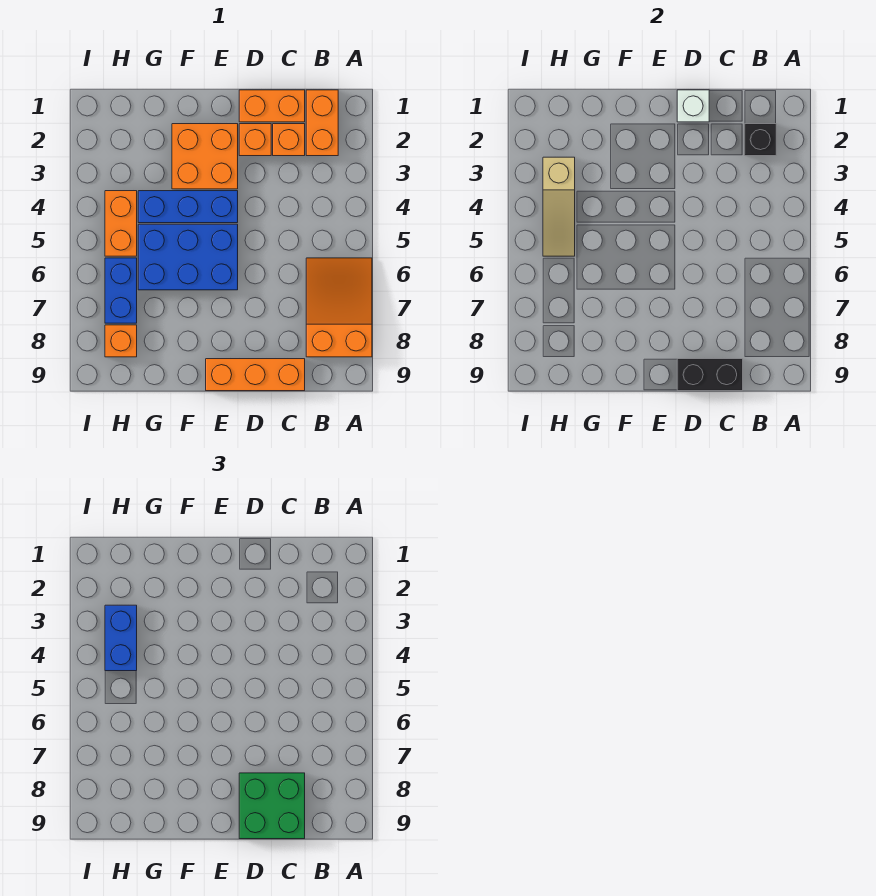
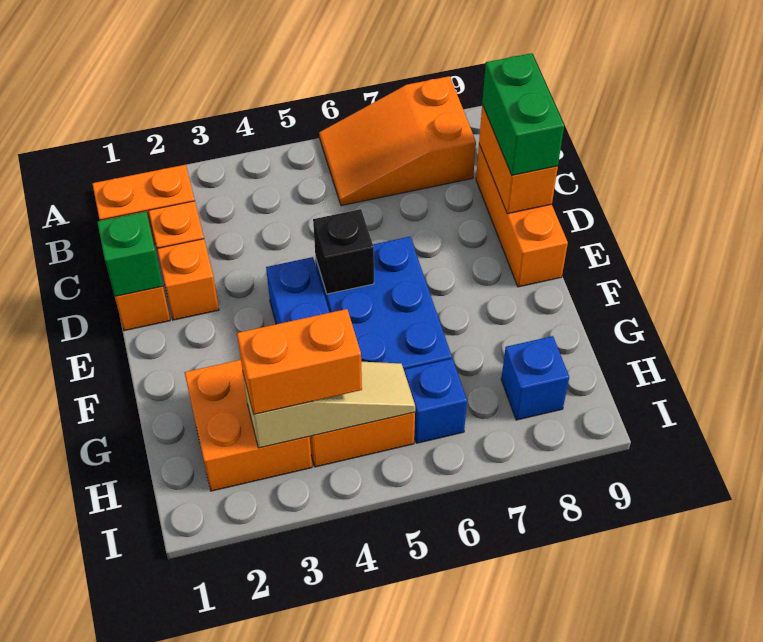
black brick B2 level 2 -> black brick E5 level 2
green brick C8:D9 level 3 -> green brick C9:D9 level 3
black brick C9:D9 level 2 -> orange brick C9:D9 level 2
white brick D1 level 2 -> green brick D1 level 2
orange brick E2:F3 level 1 -> orange brick G2:H3 level 1
blue brick H3:H4 level 3 -> orange brick H3:H4 level 3
blue brick H6:H7 level 1 -> blue brick H6 level 1
orange brick H8 level 1 -> blue brick H8 level 1

